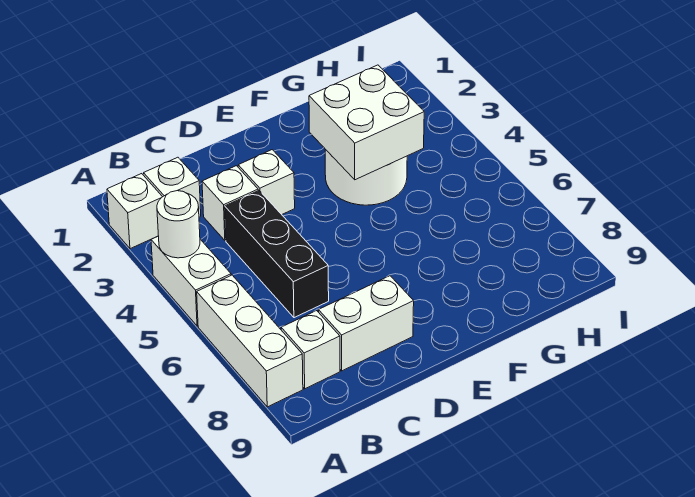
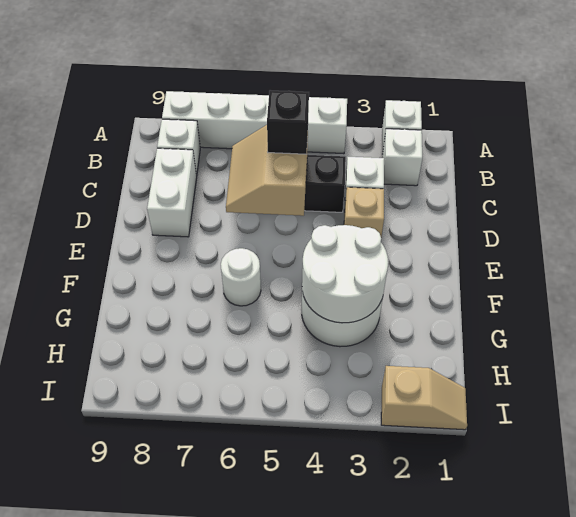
white round brick A4 level 2 -> white round brick F6 level 1
none -> tan slope C5:D6 level 2 top 5
none -> black brick C5 level 3
white brick D3 level 1 -> tan brick D3 level 1
white brick F3:G4 level 2 -> white round brick F3:G4 level 2
none -> tan slope I1:I2 level 1 top 2

